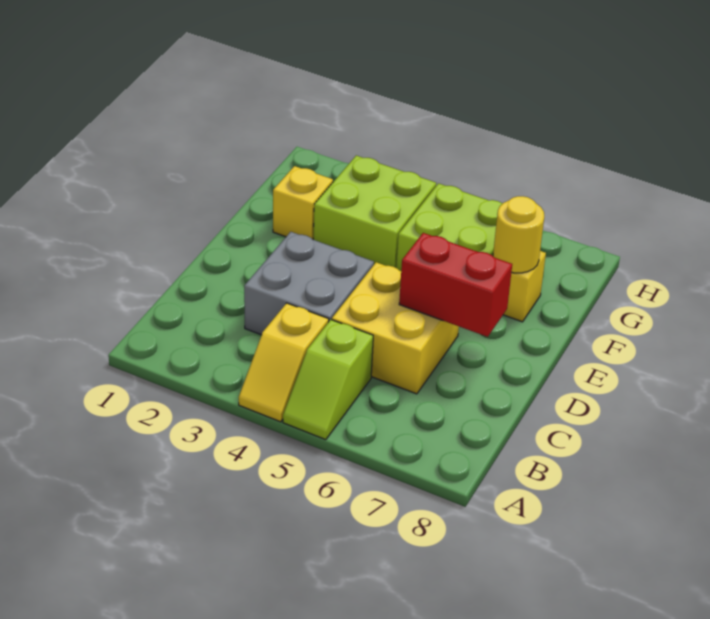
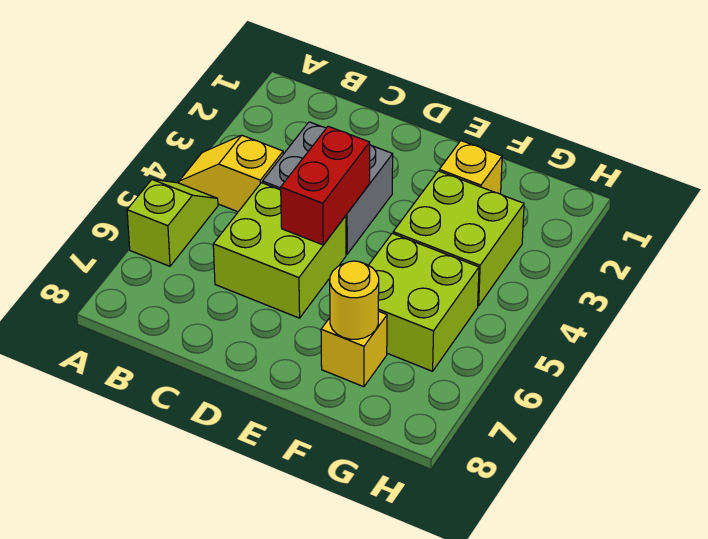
lime slope A5:B5 level 1 top B -> lime slope A5:A6 level 1 top 6
yellow brick C5:D6 level 1 -> lime brick C5:D6 level 1
red brick D6:D7 level 2 -> red brick D4:D5 level 2

